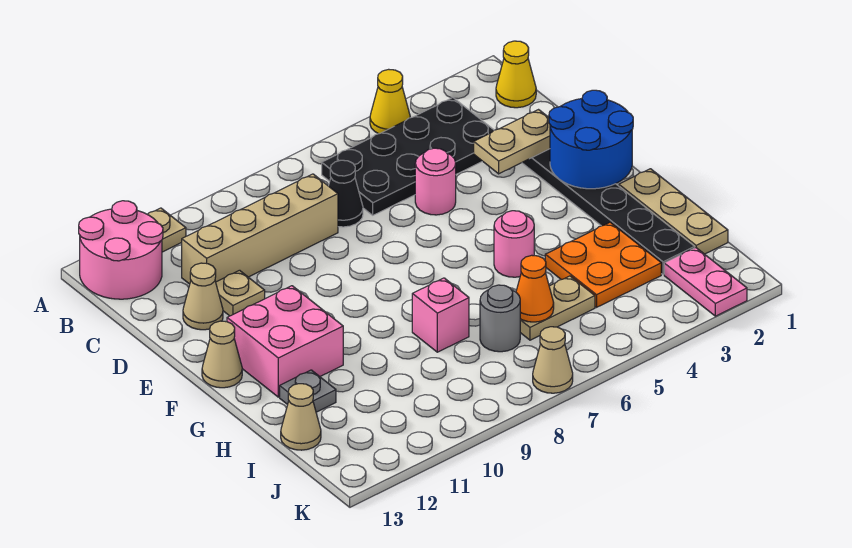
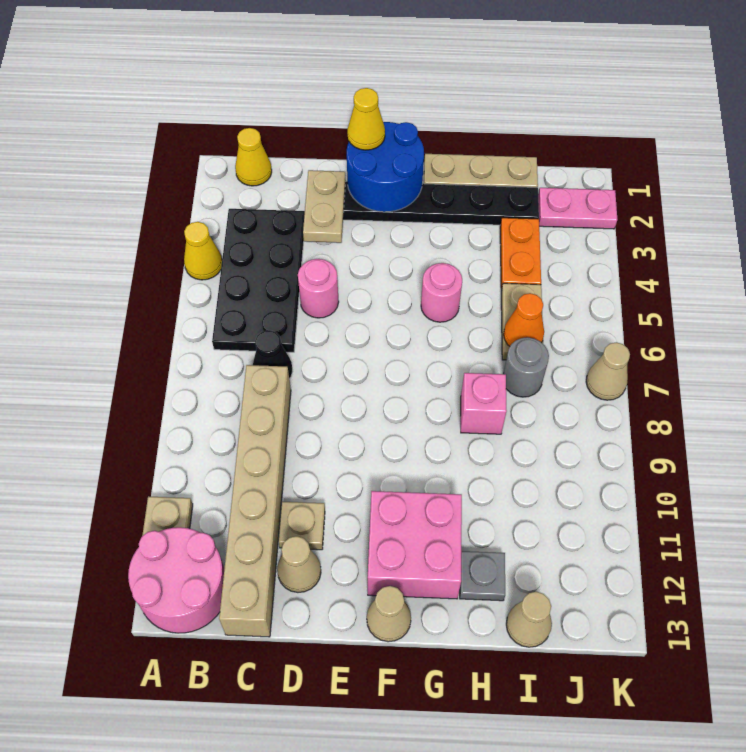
tan brick C8:C11 level 1 -> tan brick C8:C13 level 1
none -> yellow cone E1 level 3
orange plate H3:I4 level 1 -> orange plate I3:I4 level 1

